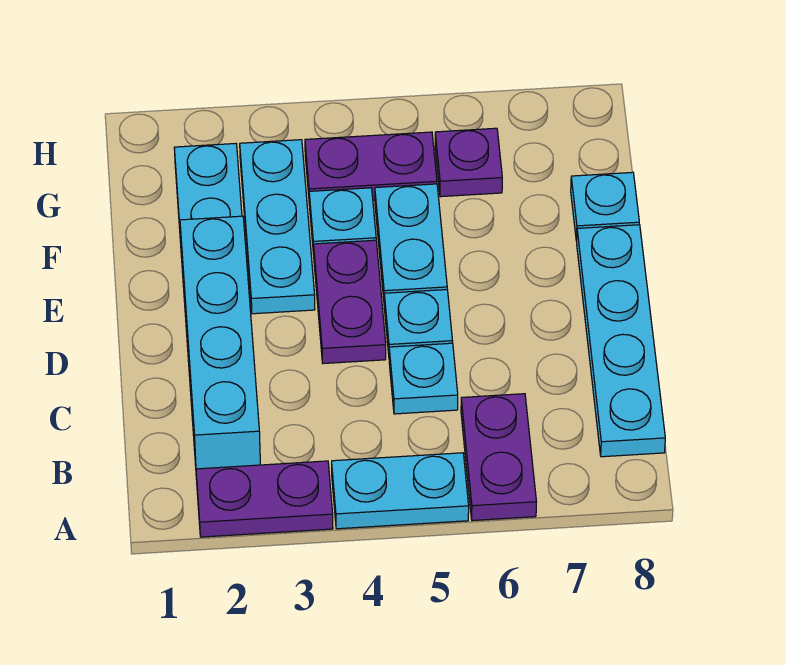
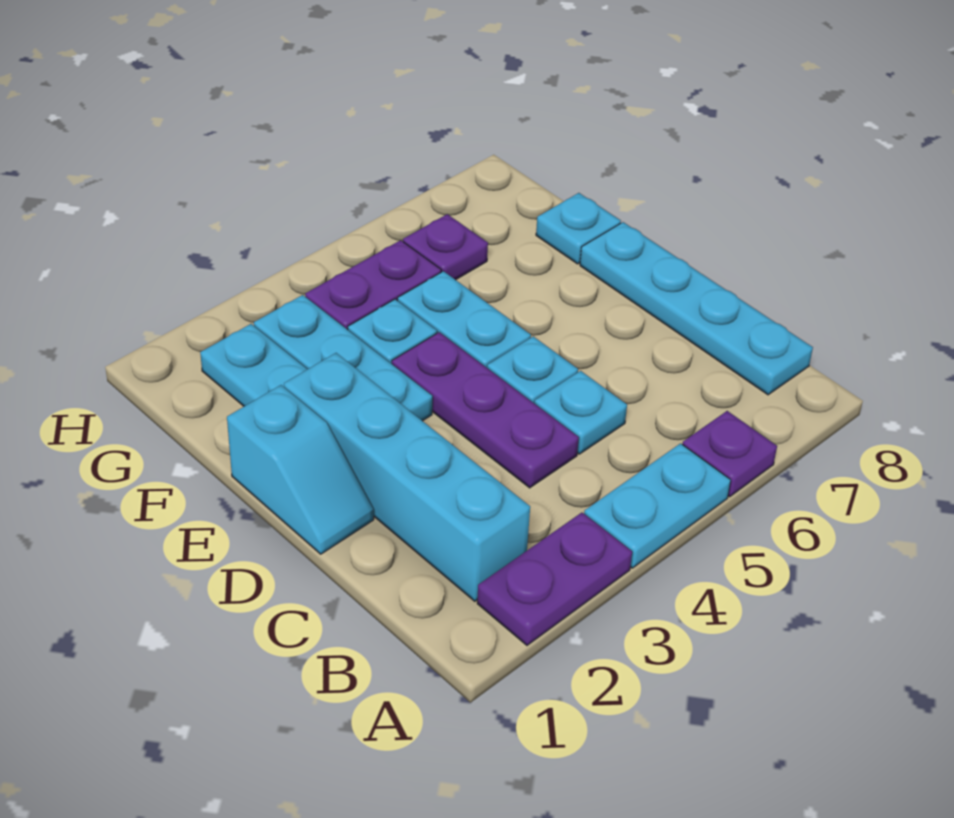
purple plate A6:B6 level 1 -> purple plate A6 level 1
none -> cyan slope D1:E1 level 1 top E
purple plate D4:E4 level 1 -> purple plate C4:E4 level 1

